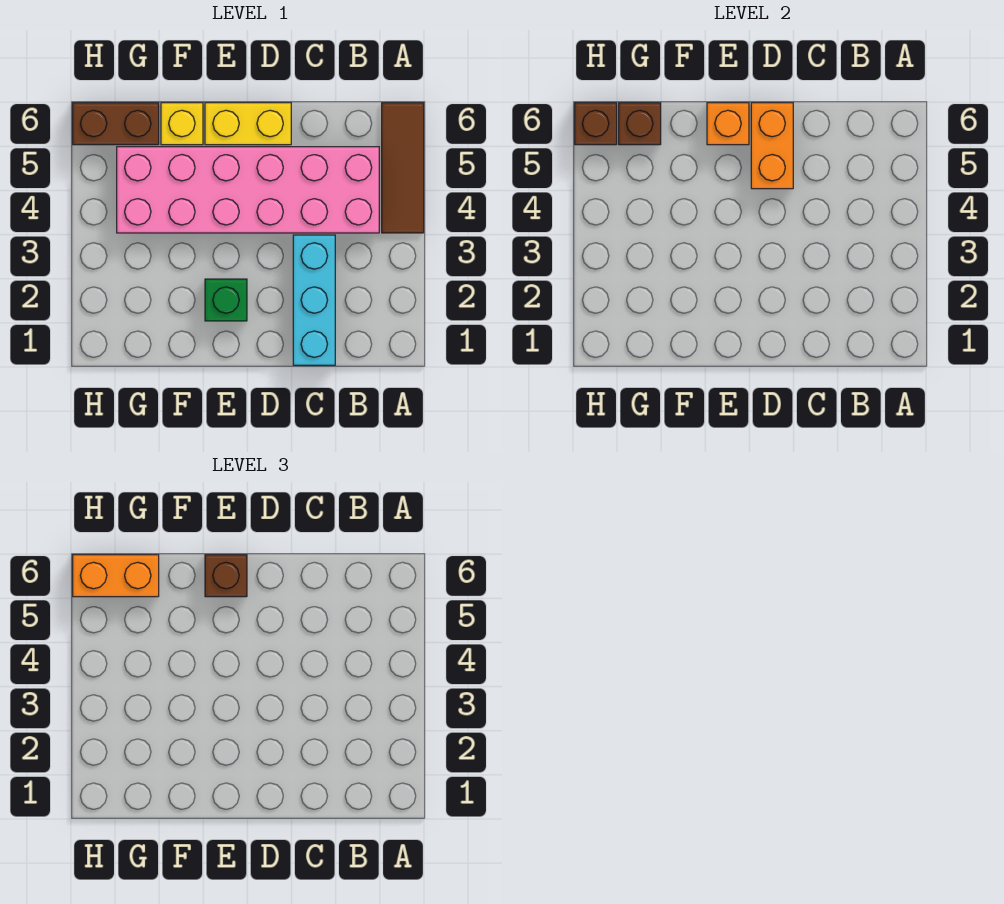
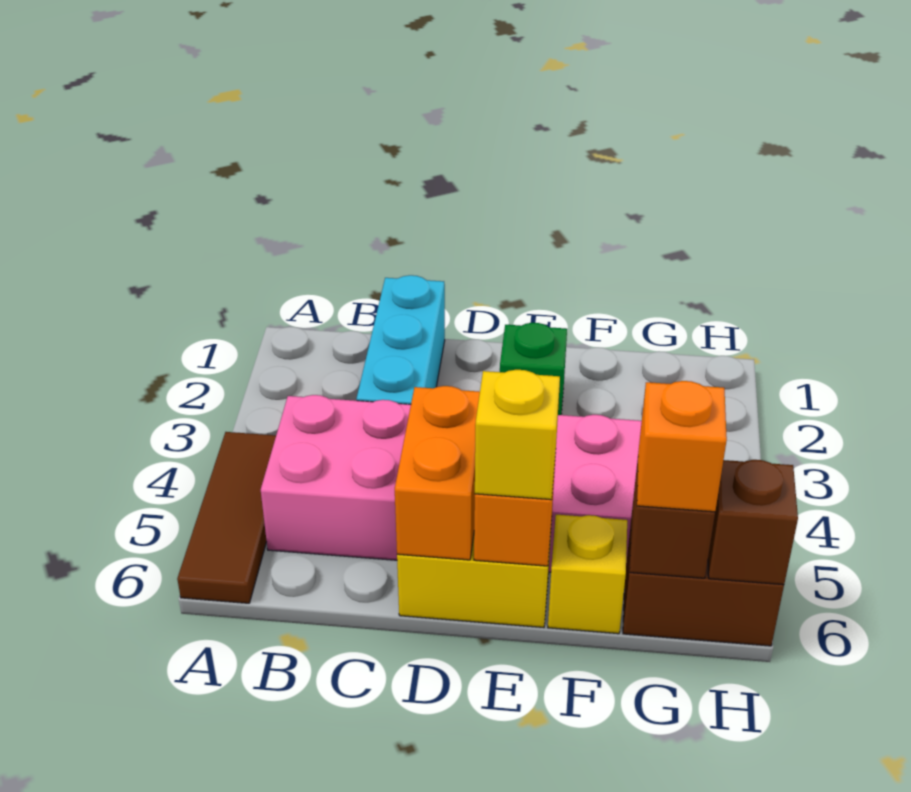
brown brick E6 level 3 -> yellow brick E6 level 3
orange brick G6:H6 level 3 -> orange brick G6 level 3

